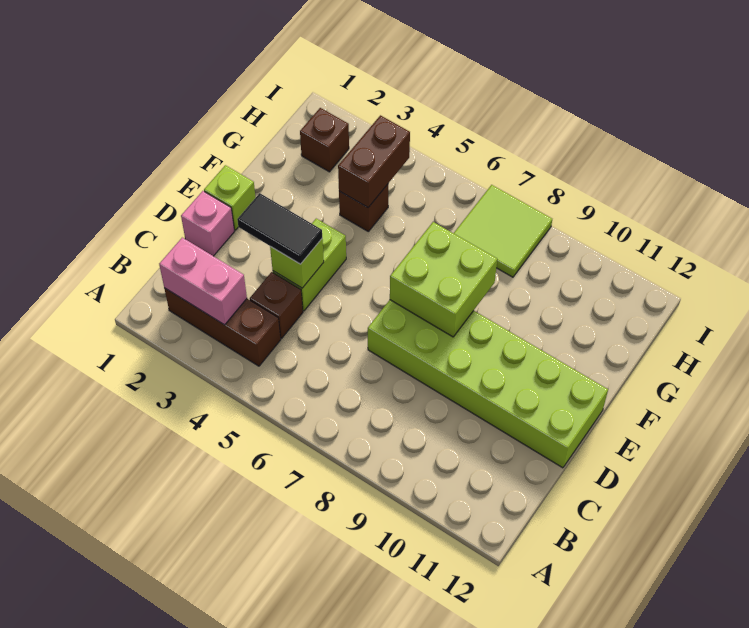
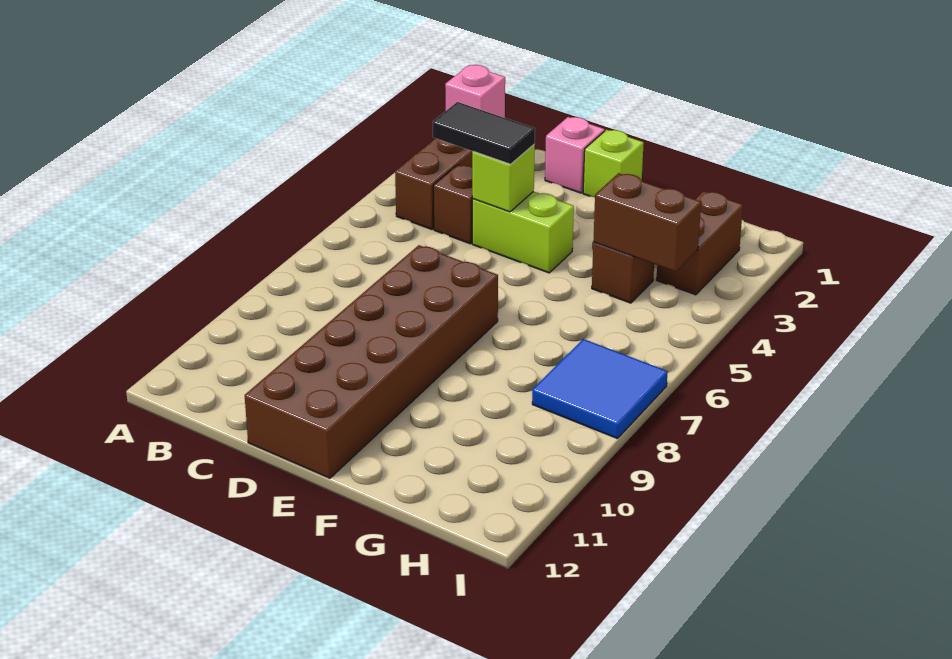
pink brick B2:B3 level 2 -> pink brick B2 level 2
black tile D3:D4 level 3 -> black tile C4:D4 level 3
lime brick D7:E12 level 1 -> brown brick D7:E12 level 1
lime brick E7:F8 level 2 -> none
brown brick H2 level 1 -> brown brick H2:H3 level 1
lime tile H7:I8 level 1 -> blue tile H7:I8 level 1

